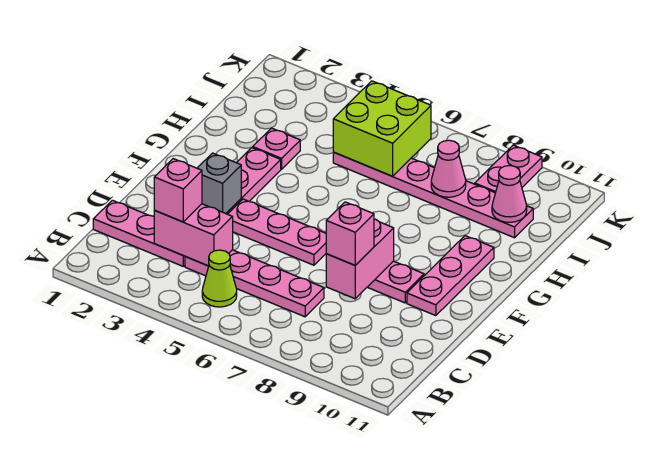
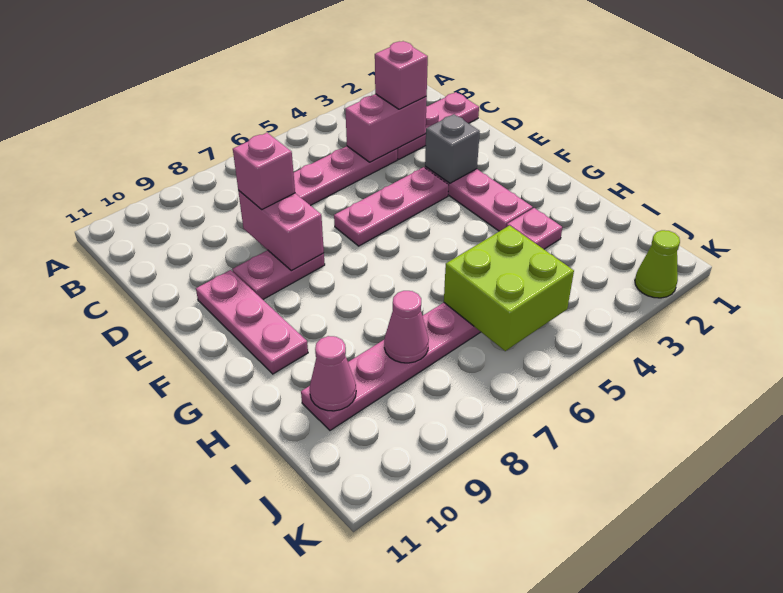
lime cone B5 level 1 -> lime cone K2 level 1
pink plate J9:K9 level 1 -> none

